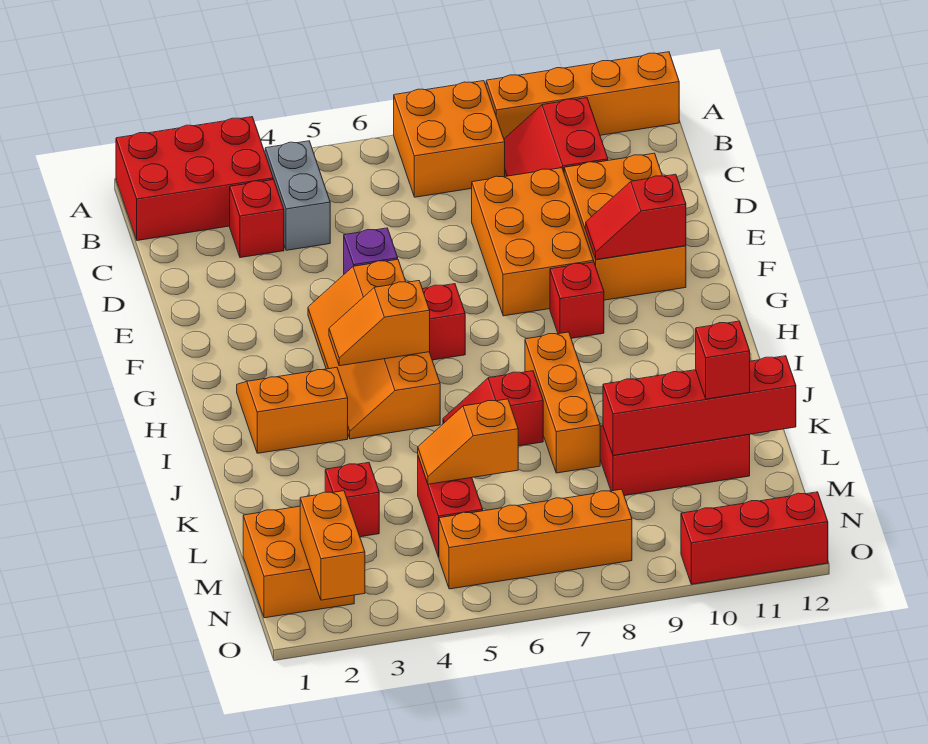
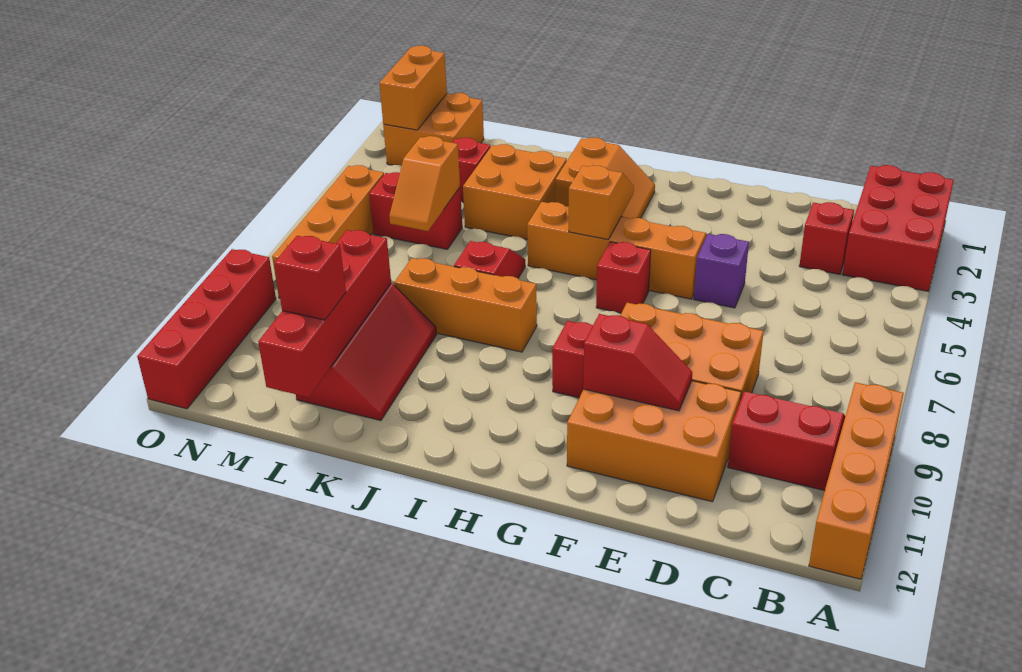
orange brick A7:B8 level 1 -> orange brick J3:K4 level 1
grey brick B4:C4 level 1 -> none
red slope F10:F11 level 2 top 11 -> red slope E10:F10 level 2 top F
orange slope L5:L6 level 2 top 6 -> orange slope L5:L6 level 2 top 5
orange brick N2:O2 level 2 -> orange brick N1:N2 level 2
red brick O10:O12 level 1 -> red brick O9:O12 level 1

